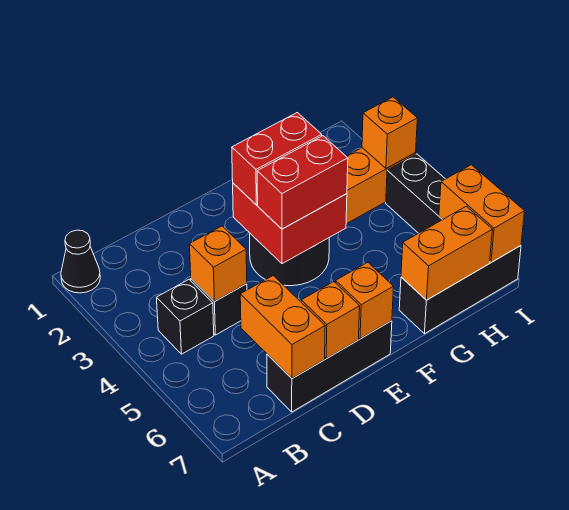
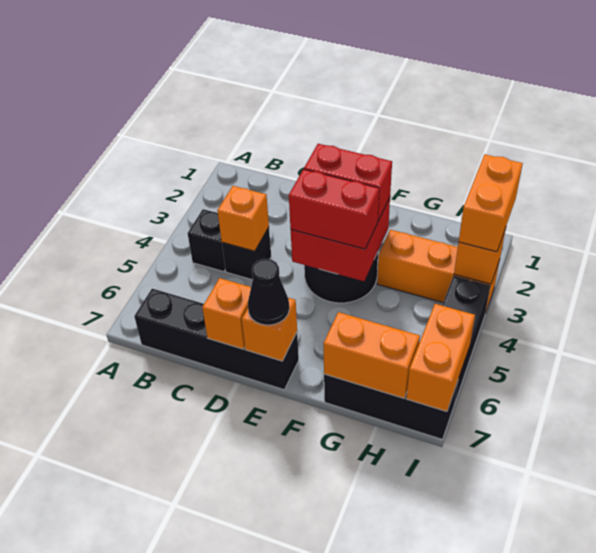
black cone A1 level 1 -> black cone E7 level 3
orange brick C6:C7 level 2 -> orange brick I2:I3 level 3
black brick C7:E7 level 1 -> black brick B7:E7 level 1

